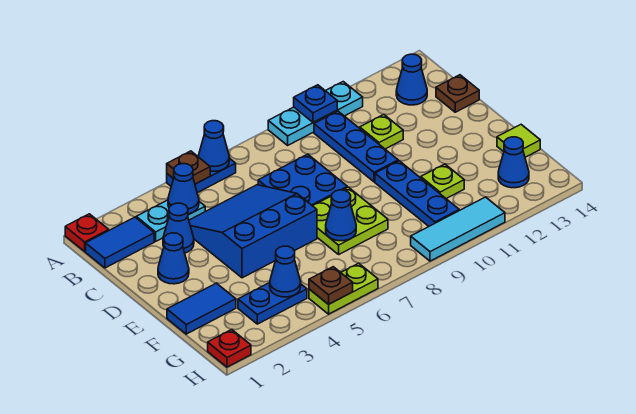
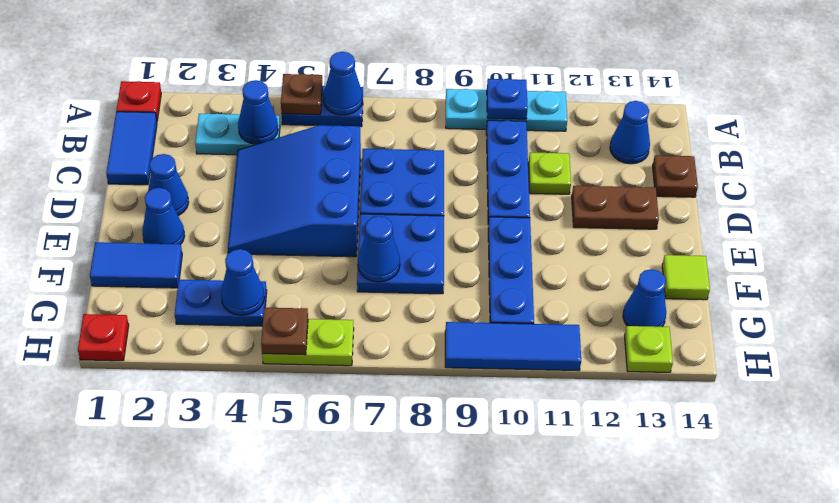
blue tile B1:B2 level 1 -> blue tile B1:C1 level 1
blue cone C3 level 1 -> blue cone E2 level 1
blue slope C4:E6 level 1 top E -> blue slope C4:E6 level 1 top 6
none -> brown plate D12:D13 level 1
lime plate E7:F8 level 1 -> blue plate E7:F8 level 1
lime plate F11 level 1 -> lime plate H13 level 1
cyan tile H9:H11 level 1 -> blue tile H9:H11 level 1

